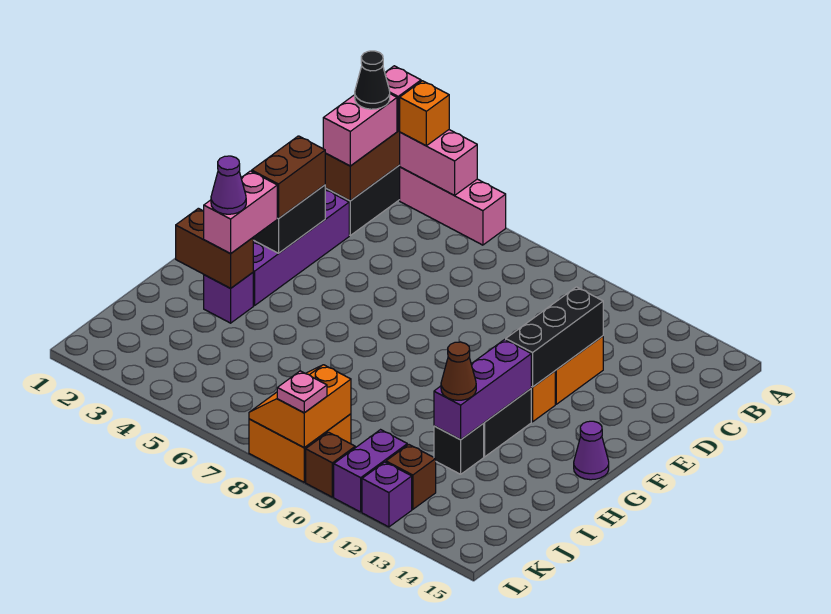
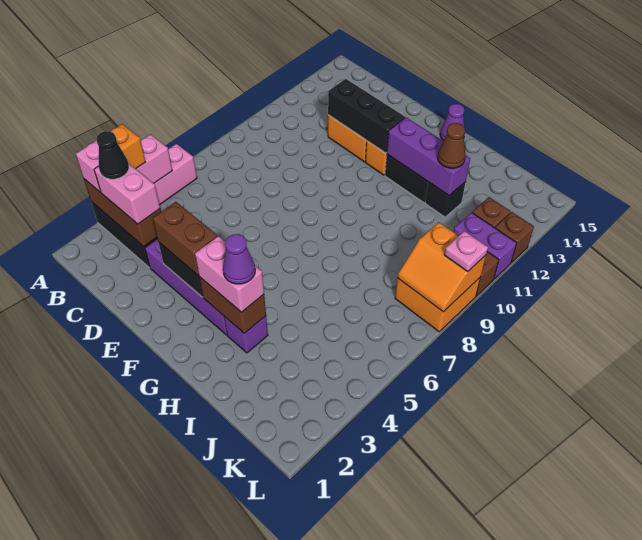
brown brick H2:H3 level 2 -> brown brick G3:H3 level 2
purple brick L12 level 1 -> brown brick L12 level 1

